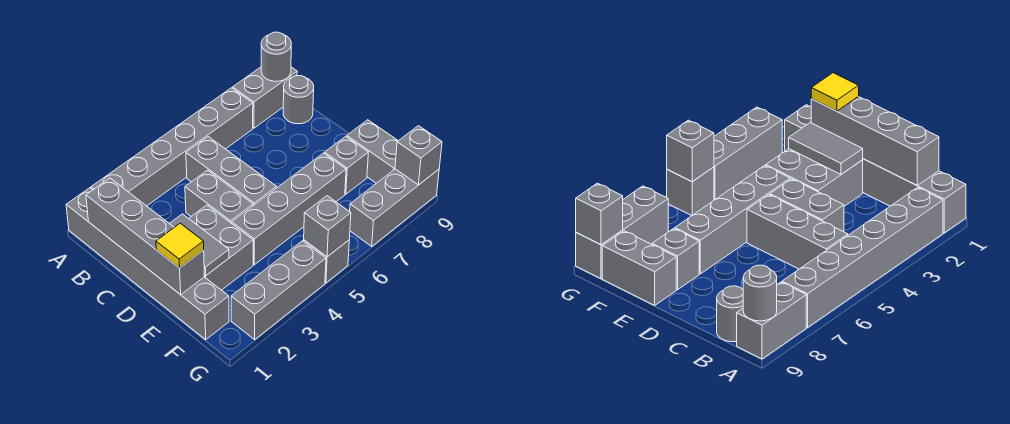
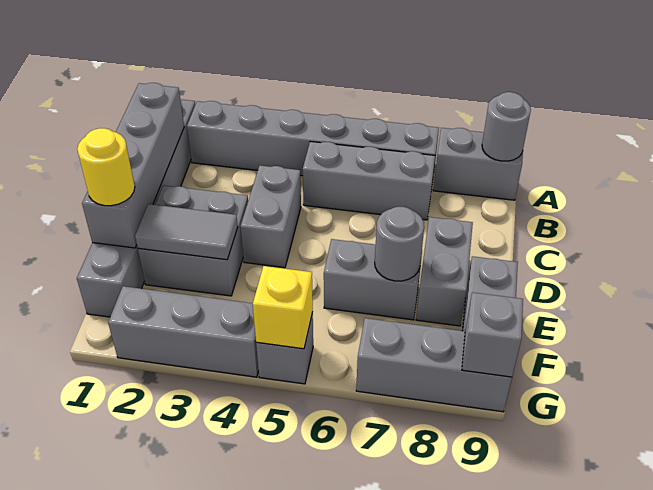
grey brick B5:D5 level 1 -> grey brick B5:B7 level 1
grey round brick B9 level 1 -> grey round brick E7 level 2
grey tile D2:E2 level 2 -> grey tile E2:E3 level 2
yellow tile E1 level 3 -> yellow round brick E1 level 3
grey brick E4:E7 level 1 -> grey brick E6:E7 level 1
grey brick E8 level 1 -> grey brick D8:E8 level 1
grey brick G5 level 2 -> yellow brick G5 level 2

